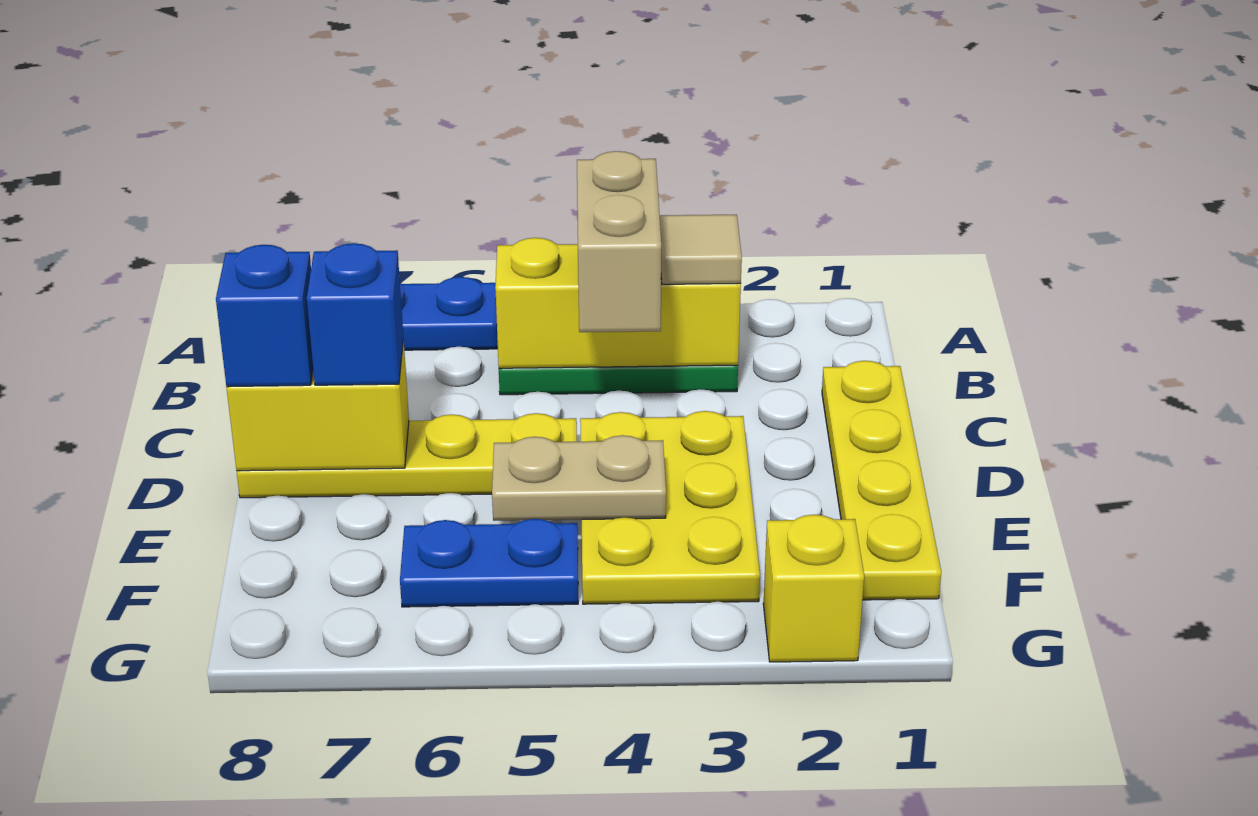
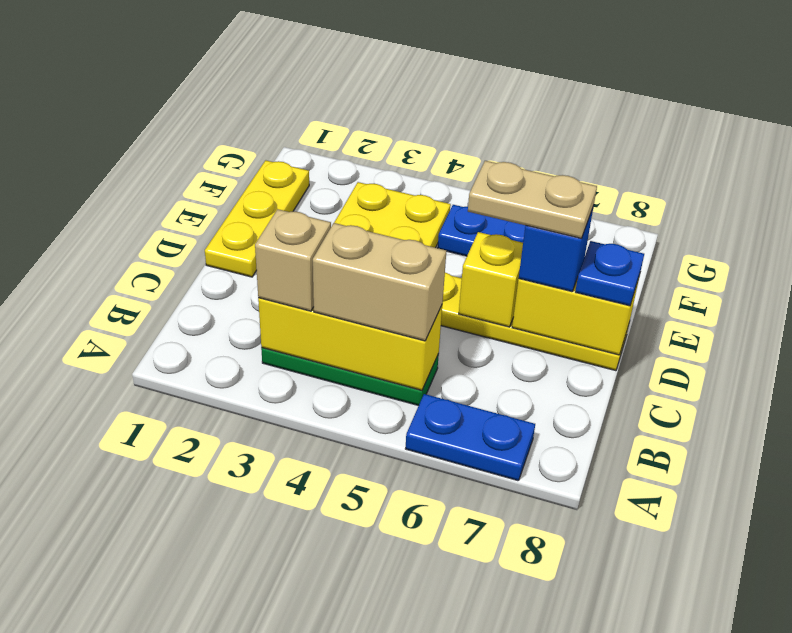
tan tile B3 level 3 -> tan brick B3 level 3
tan brick B4:C4 level 3 -> tan brick B4:B5 level 3
yellow plate C1:F1 level 1 -> yellow plate D1:F1 level 1
blue brick D8 level 3 -> blue plate D8 level 3
tan plate E4:E5 level 2 -> tan plate D6:D7 level 4
yellow brick G2 level 1 -> yellow brick D6 level 2

